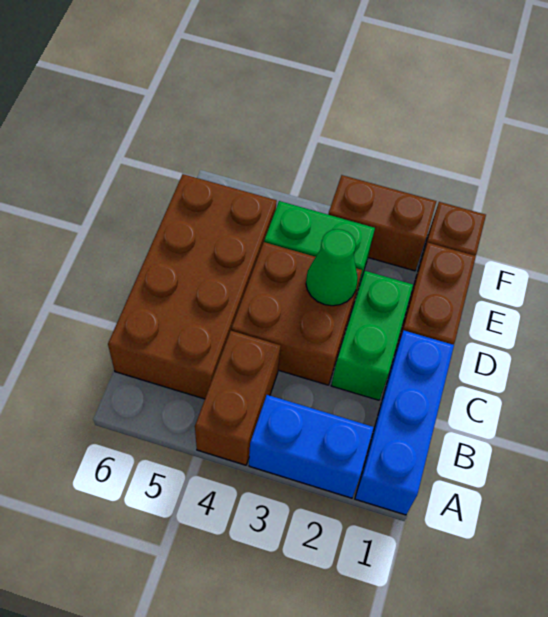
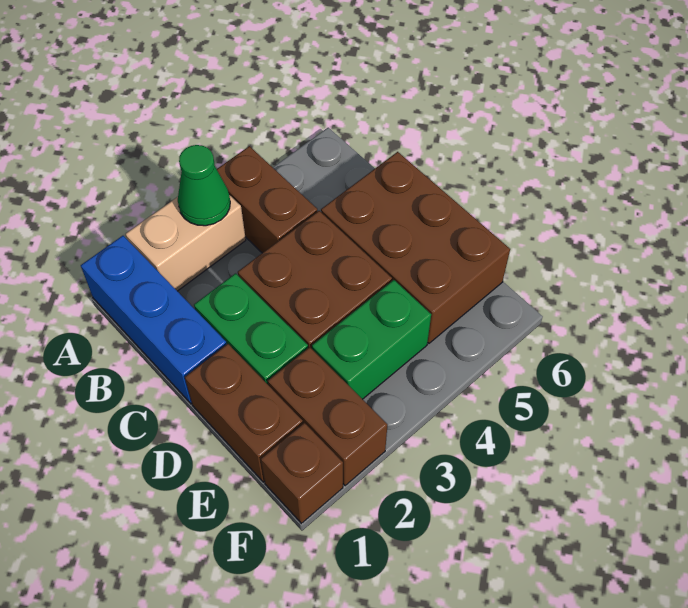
blue brick A2:A3 level 1 -> tan brick A2:A3 level 1
brown brick B5:E6 level 1 -> brown brick C5:E6 level 1
green cone D3 level 2 -> green cone A3 level 2
brown brick F2:F3 level 1 -> brown brick E2:F2 level 1

